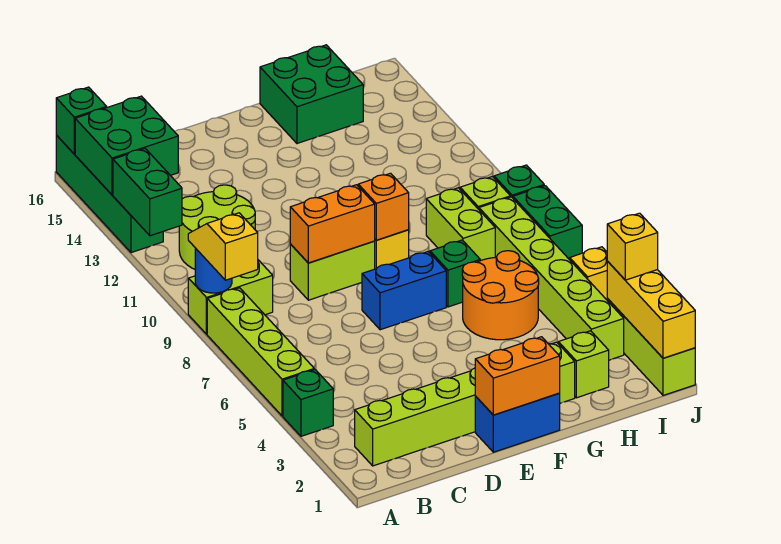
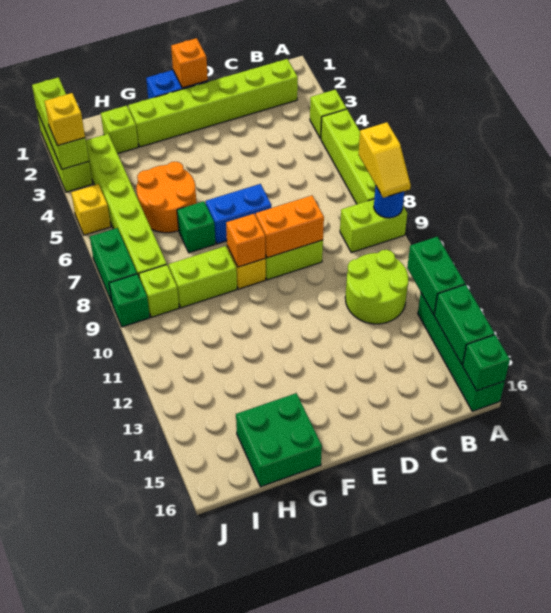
green brick A4 level 1 -> lime brick A4 level 1
green brick A14:B15 level 2 -> green brick A14:A15 level 2
orange brick E1:F1 level 2 -> orange brick E1 level 2
lime brick H8:H9 level 1 -> lime brick G9:H9 level 1
yellow brick J1:J3 level 2 -> lime brick J1:J3 level 2

